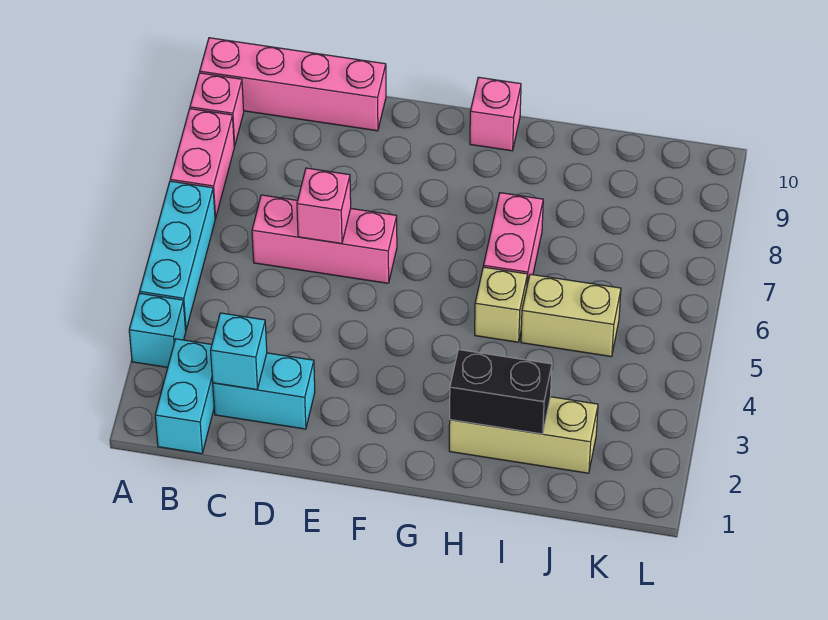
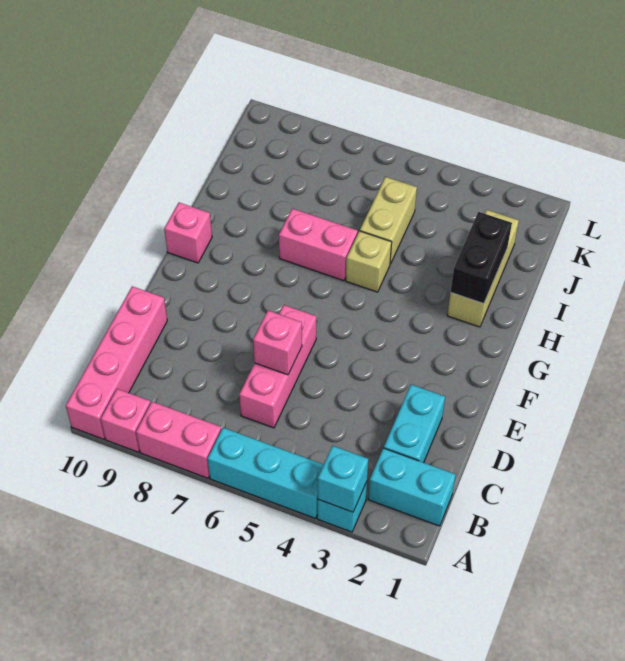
cyan brick C2 level 2 -> cyan brick A3 level 2

